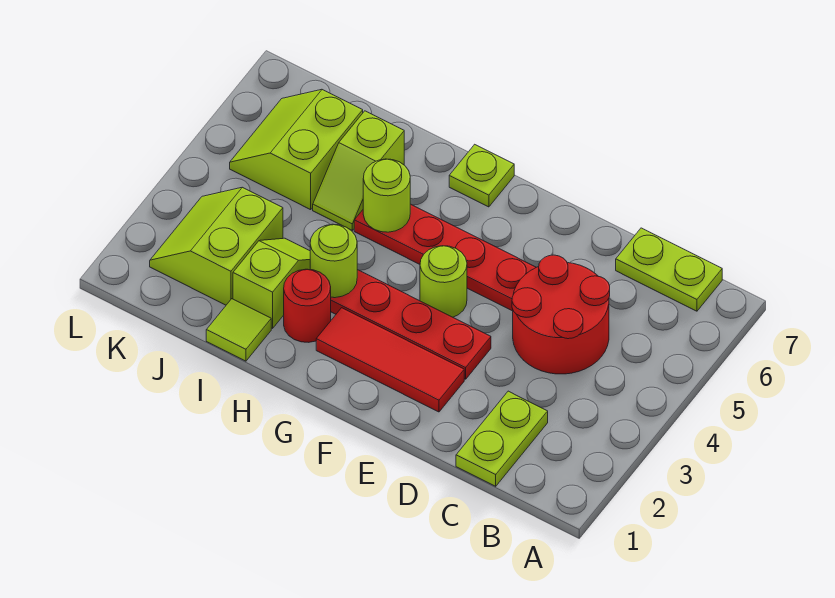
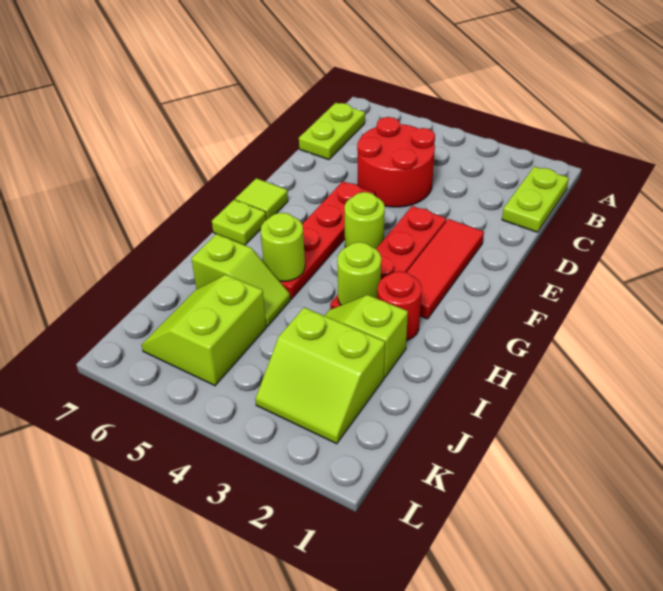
lime plate C1:C2 level 1 -> lime plate B1:C1 level 1
lime tile I1 level 1 -> lime tile F7 level 1
lime slope J5:K6 level 1 top J -> lime slope J5:K6 level 1 top 5

